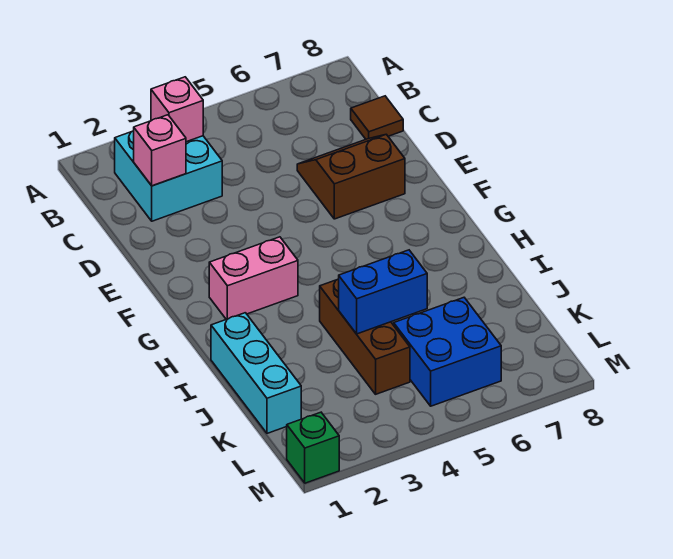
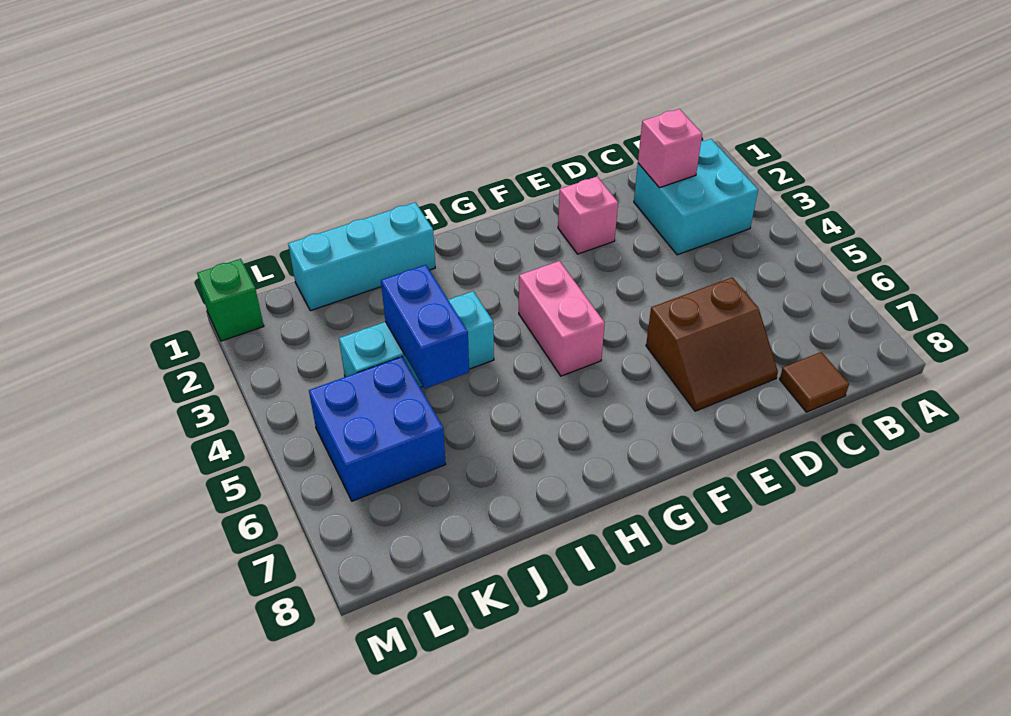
pink brick B3 level 2 -> pink brick E2 level 1
brown slope D6:E7 level 1 top E -> brown slope D6:E7 level 1 top 6
pink brick G2:G3 level 1 -> pink brick G4:G5 level 1
brown brick I4:K4 level 1 -> cyan brick I4:K4 level 1

